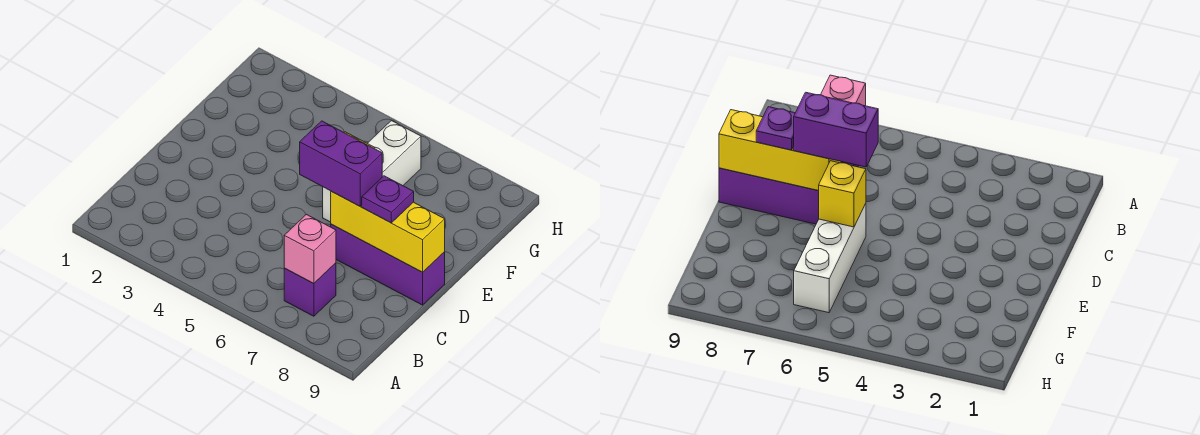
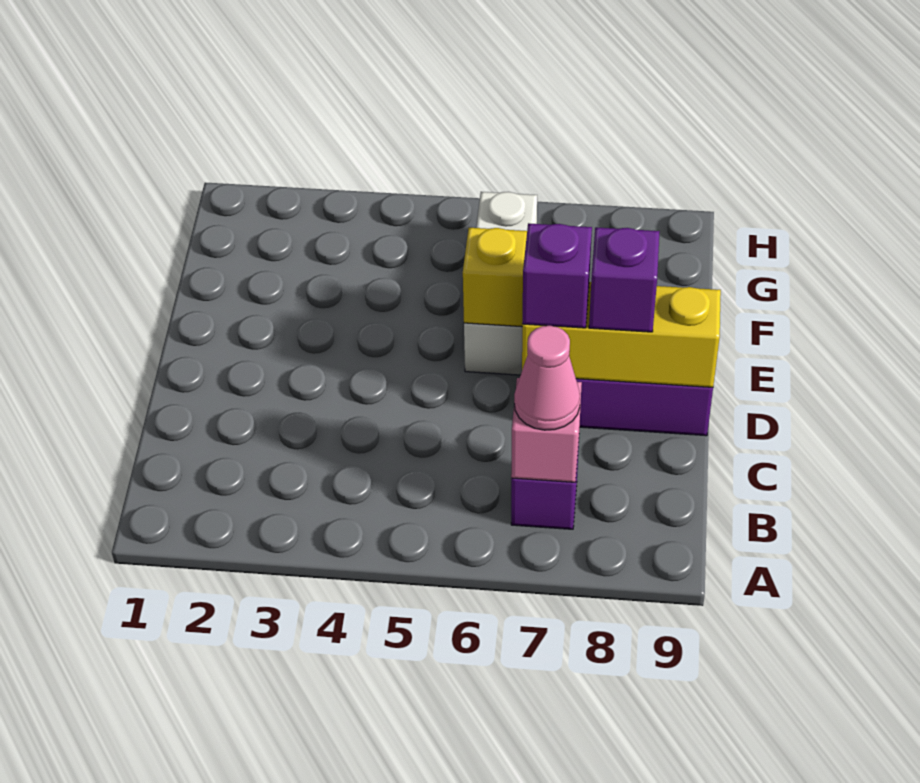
none -> pink cone B7 level 3
purple brick D6:D7 level 3 -> purple brick D7 level 3
purple plate D8 level 3 -> purple brick D8 level 3

